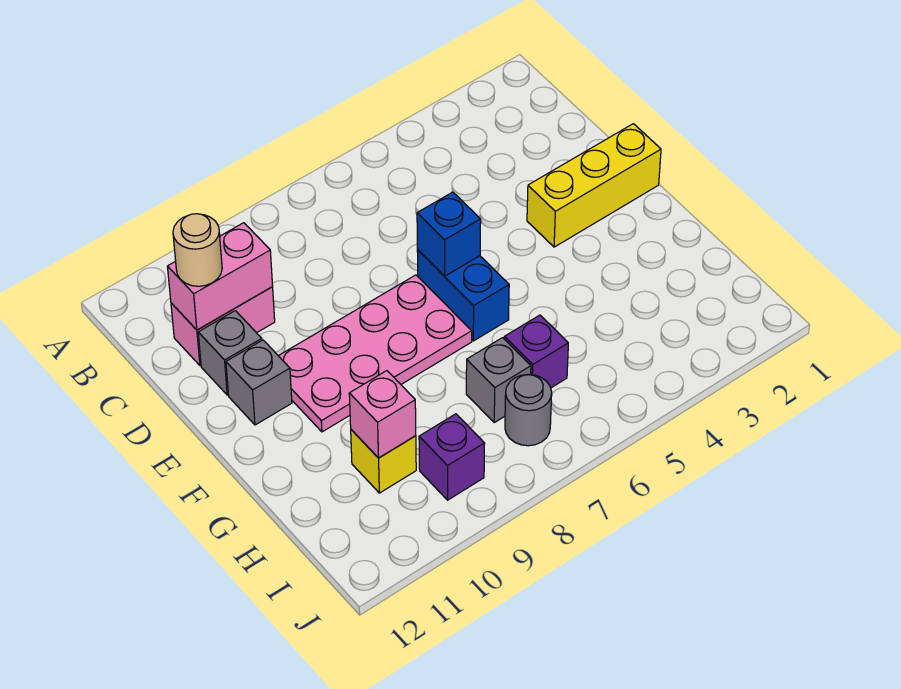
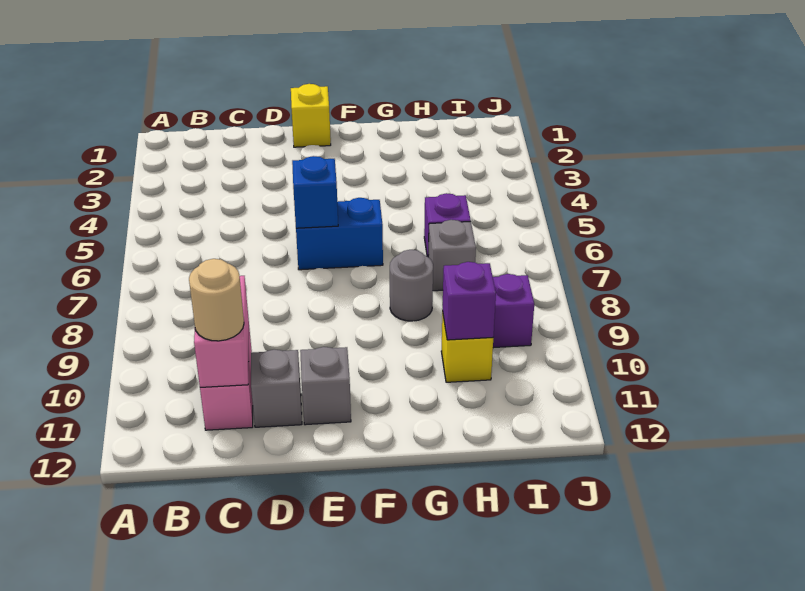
yellow brick E1:E3 level 1 -> yellow brick E1 level 1
pink plate E7:F10 level 1 -> none
pink brick H10 level 2 -> purple brick H10 level 2
grey round brick I7 level 1 -> grey round brick G8 level 1

